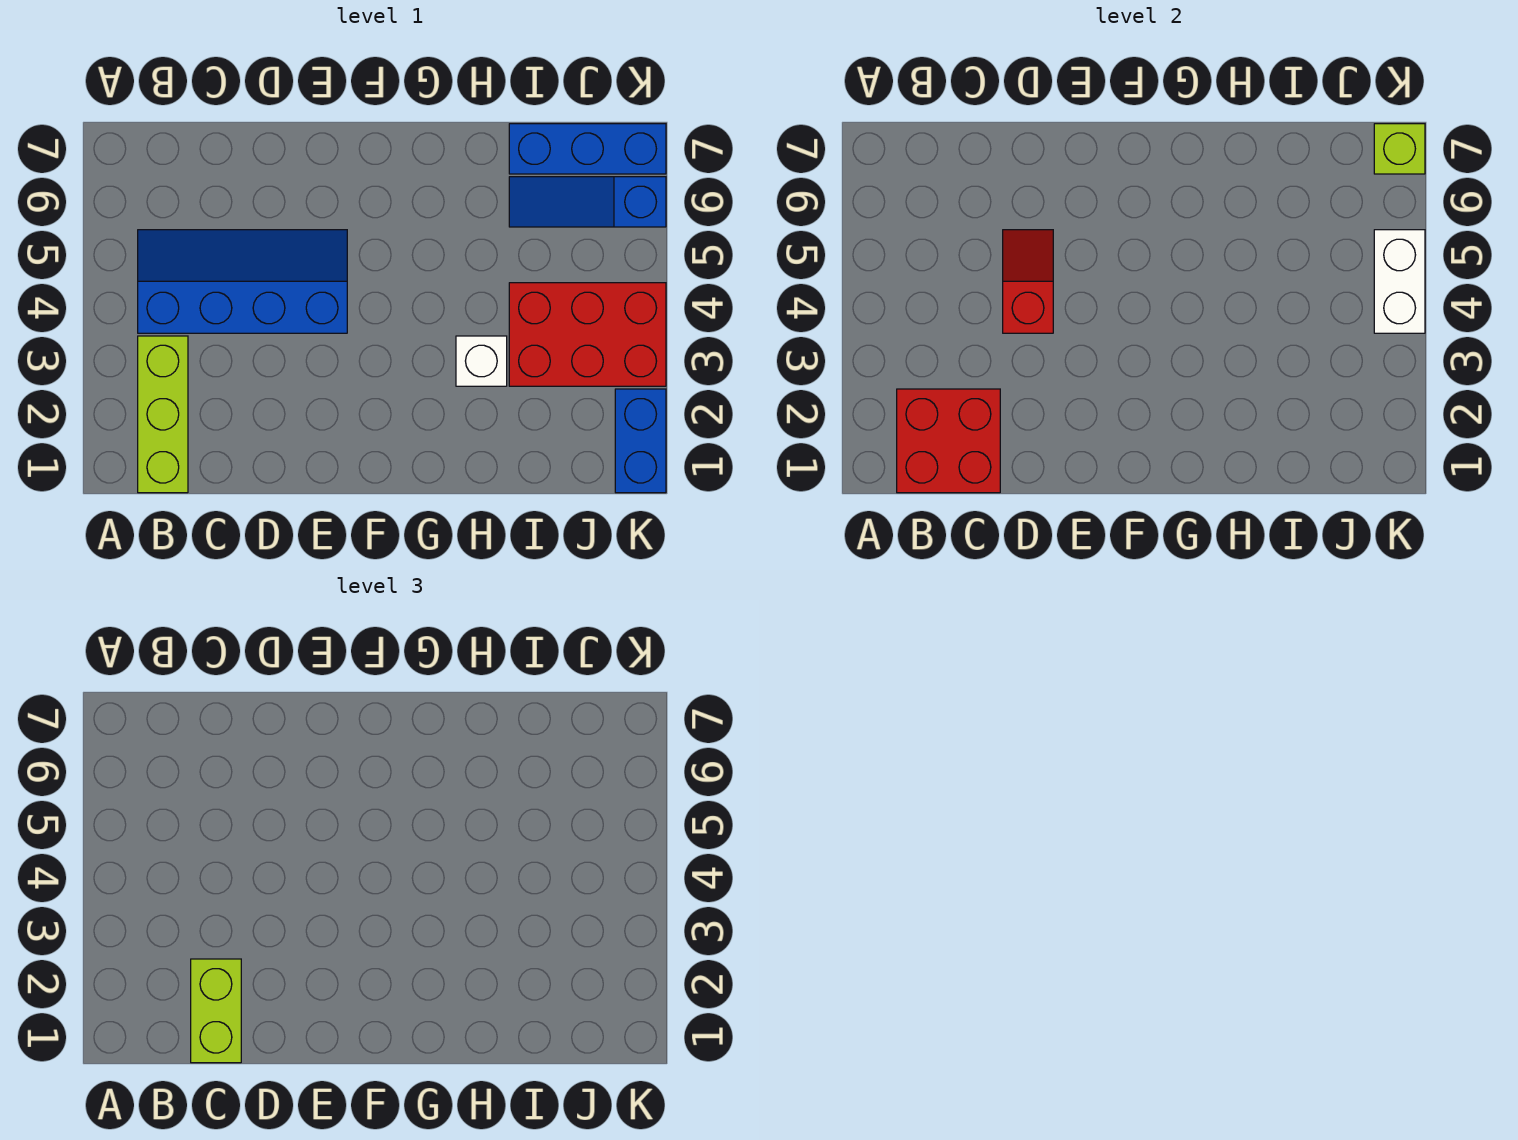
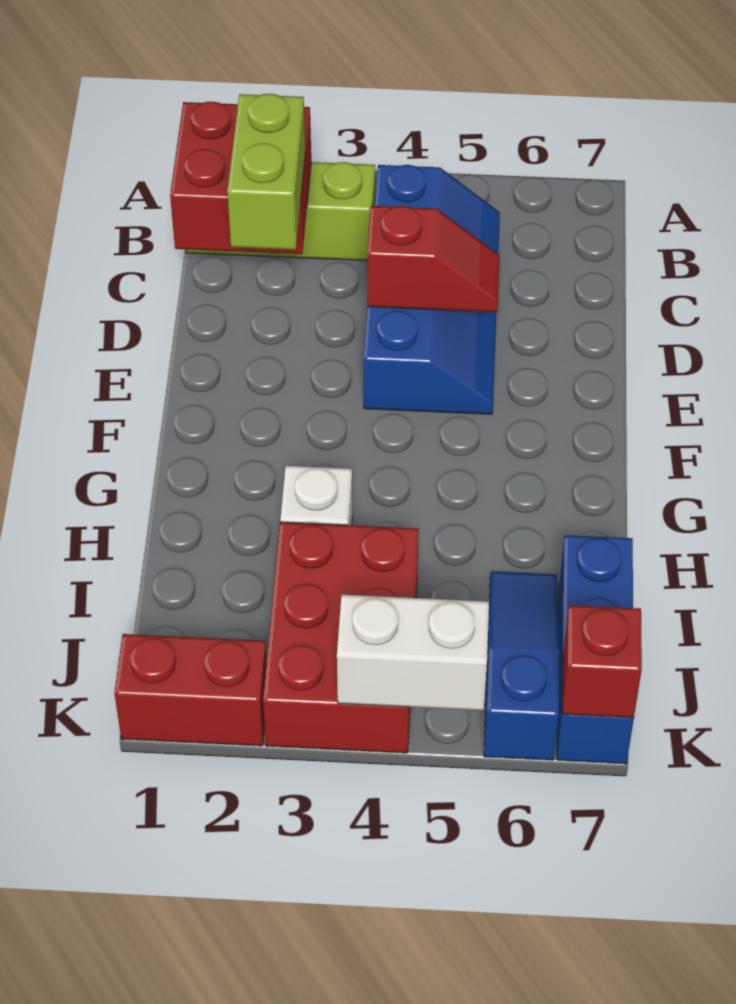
lime brick C1:C2 level 3 -> lime brick C2:D2 level 3
blue brick K1:K2 level 1 -> red brick K1:K2 level 1
lime brick K7 level 2 -> red brick K7 level 2

